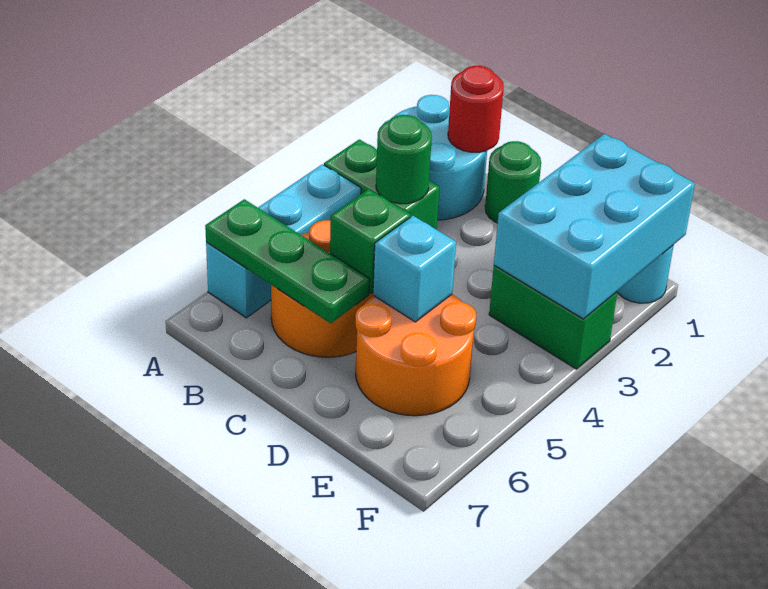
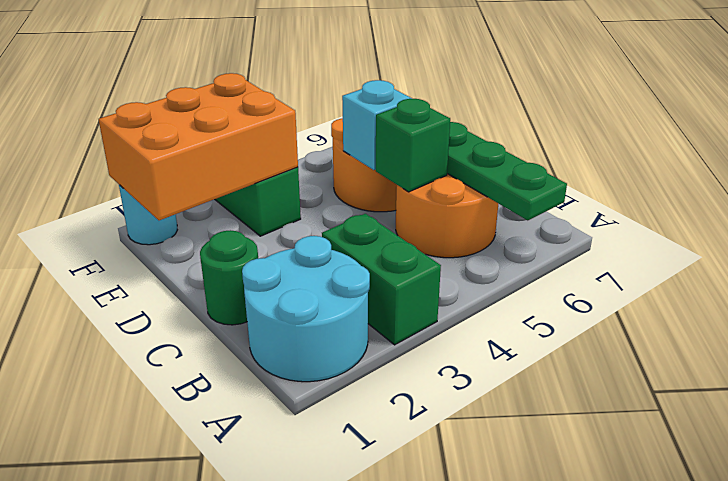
cyan brick A4:A6 level 1 -> none
red round brick B1 level 2 -> none
green round brick B3 level 2 -> none
cyan brick E1:F3 level 2 -> orange brick E1:F3 level 2

